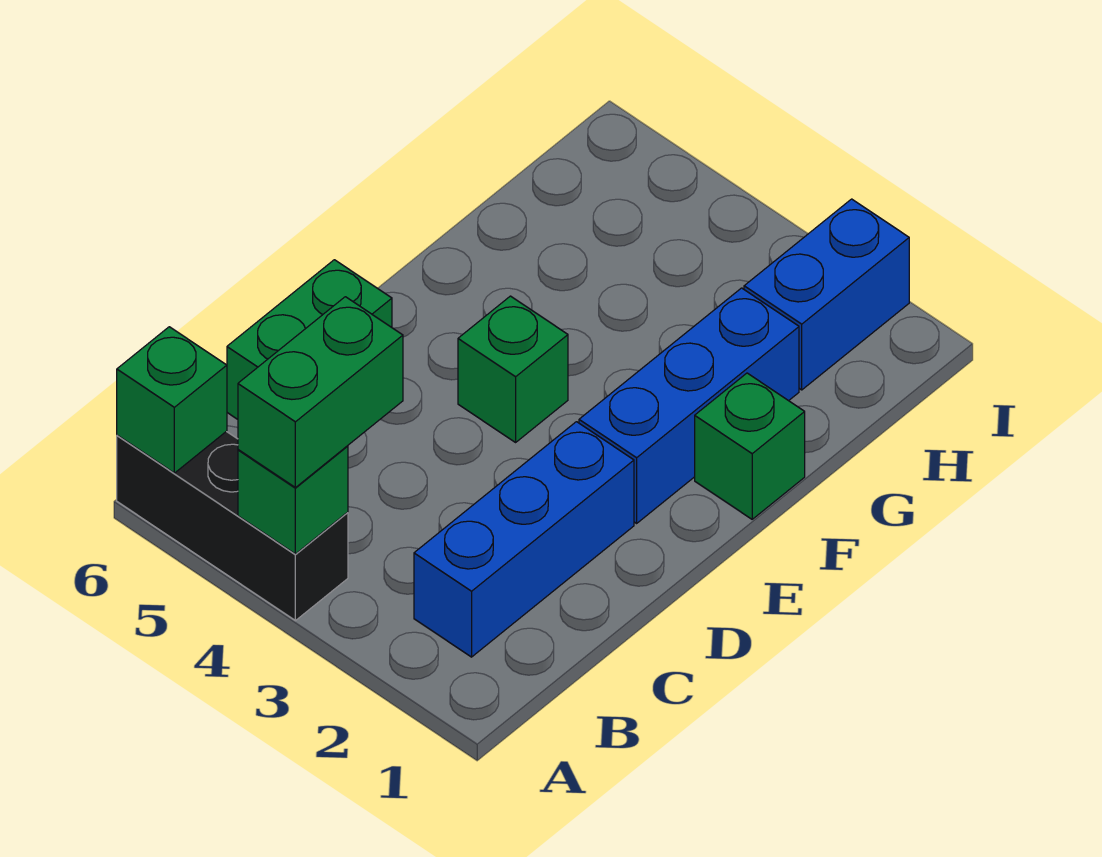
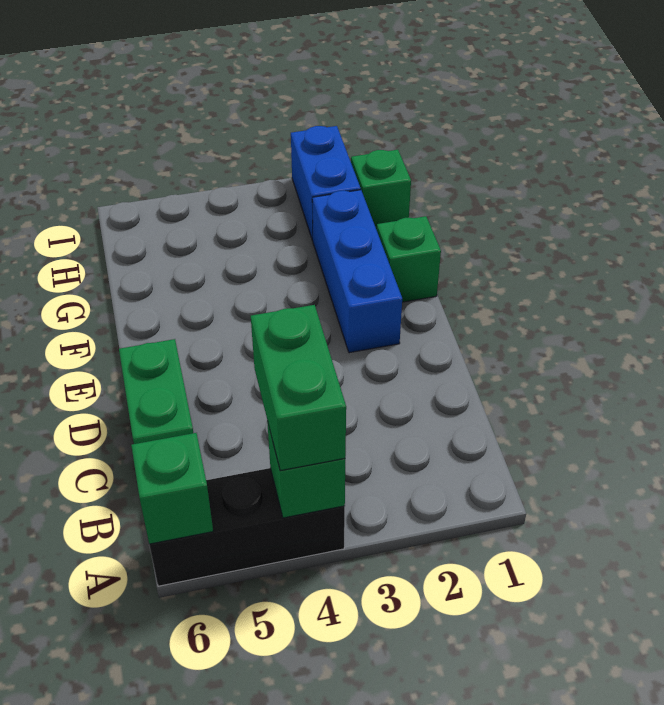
blue brick B2:D2 level 1 -> none
green brick E4 level 1 -> green brick H1 level 1

